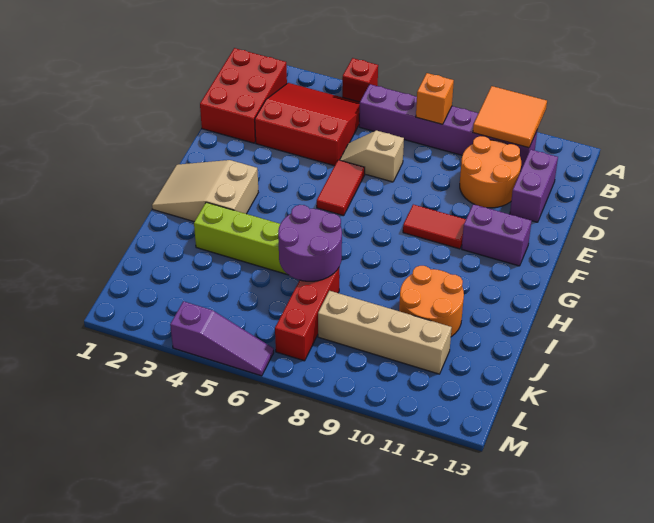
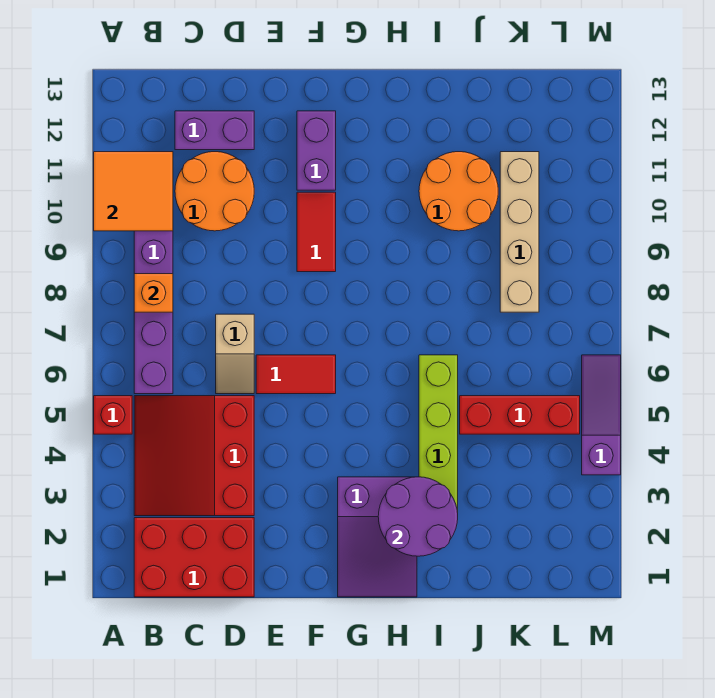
tan slope G1:H3 level 1 top 3 -> purple slope G1:H3 level 1 top 3
purple round brick I6:J7 level 2 -> purple round brick H2:I3 level 2
red brick J7:L7 level 1 -> red brick J5:L5 level 1

